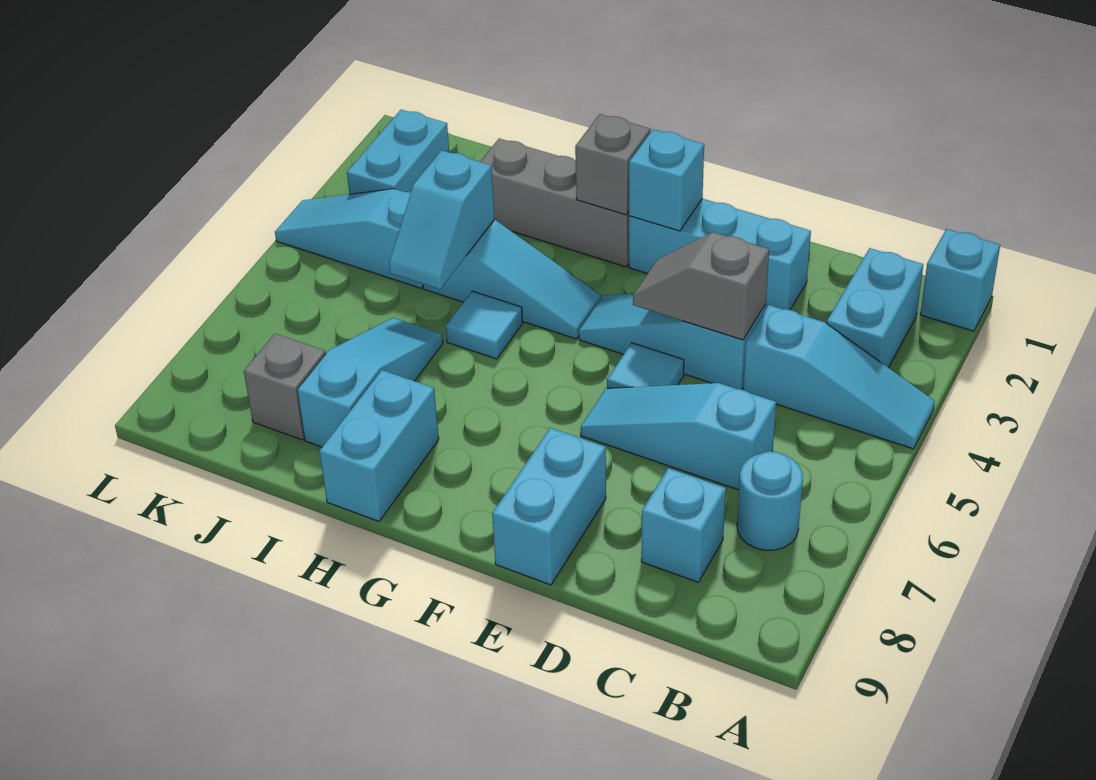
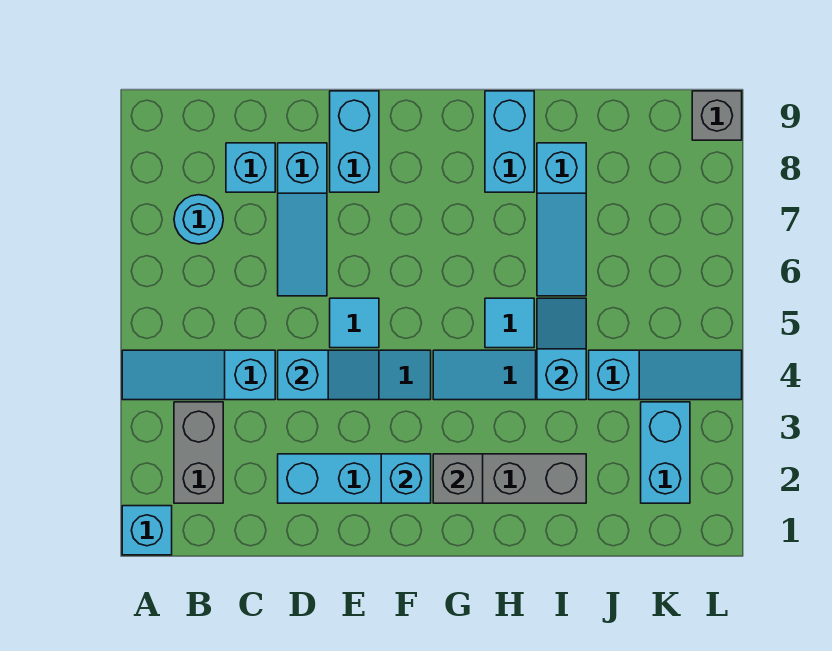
cyan brick B2:B3 level 1 -> grey brick B2:B3 level 1
cyan slope C6:E6 level 1 top C -> cyan slope D6:D8 level 1 top 8
grey slope D4:E4 level 2 top D -> cyan slope D4:E4 level 2 top D
grey brick J8 level 1 -> grey brick L9 level 1

